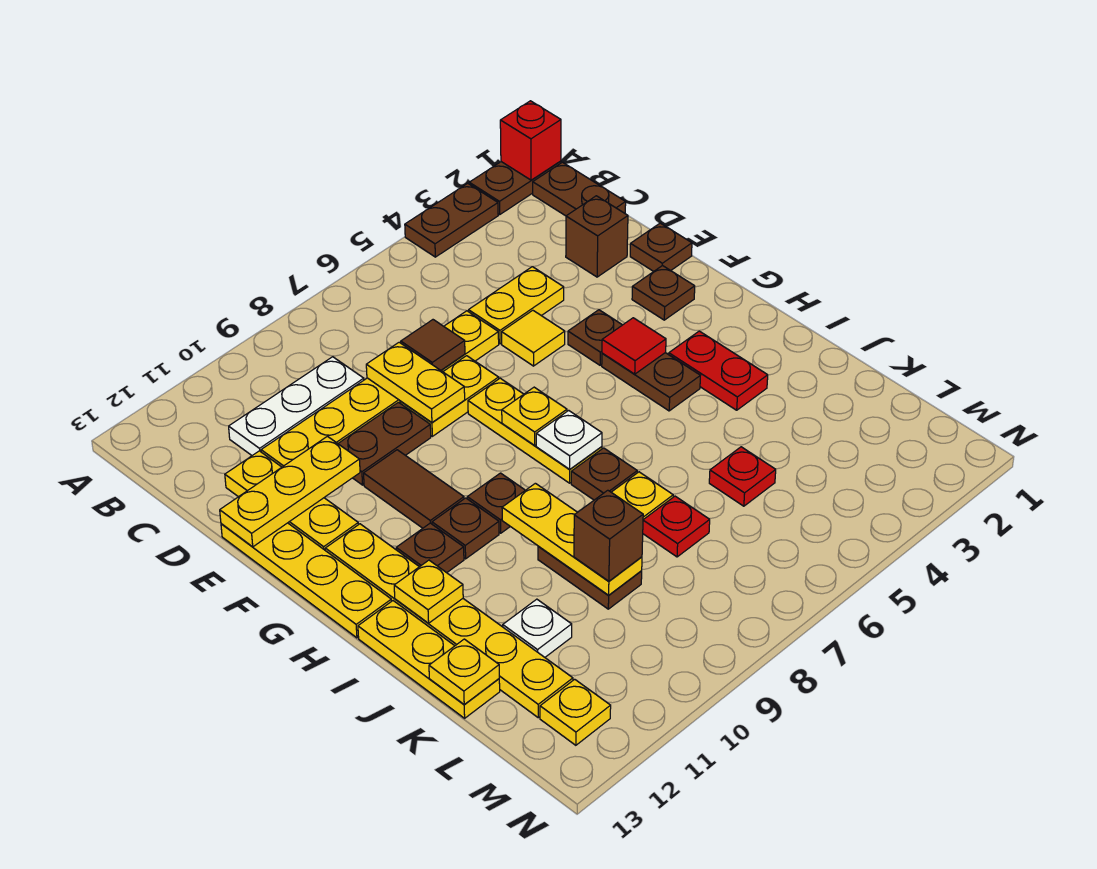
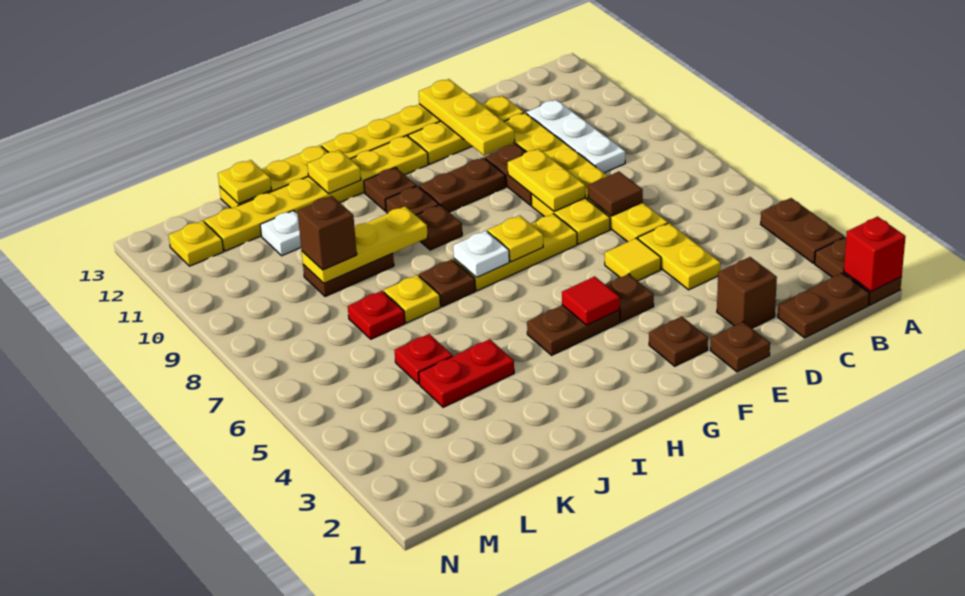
yellow plate D8:E8 level 2 -> yellow plate E8:E9 level 2
brown tile F10:G10 level 1 -> brown plate F10:G10 level 1
red plate H3:I3 level 1 -> red plate J4:K4 level 1

